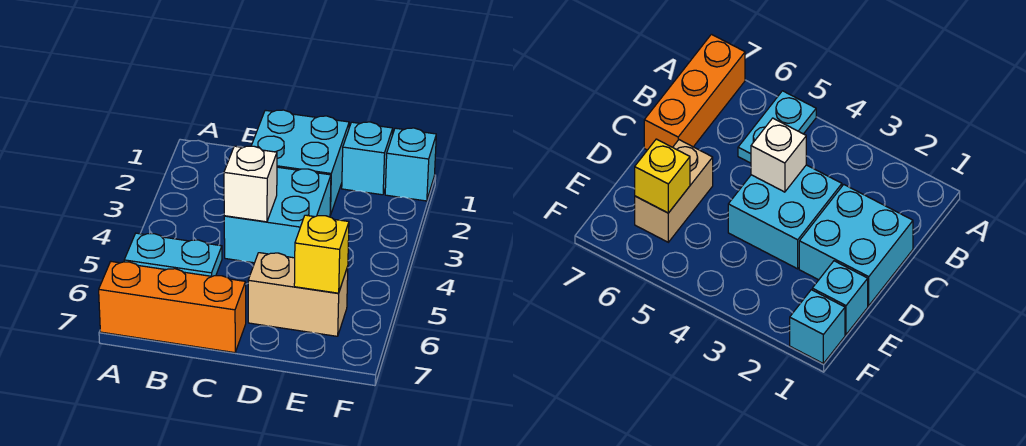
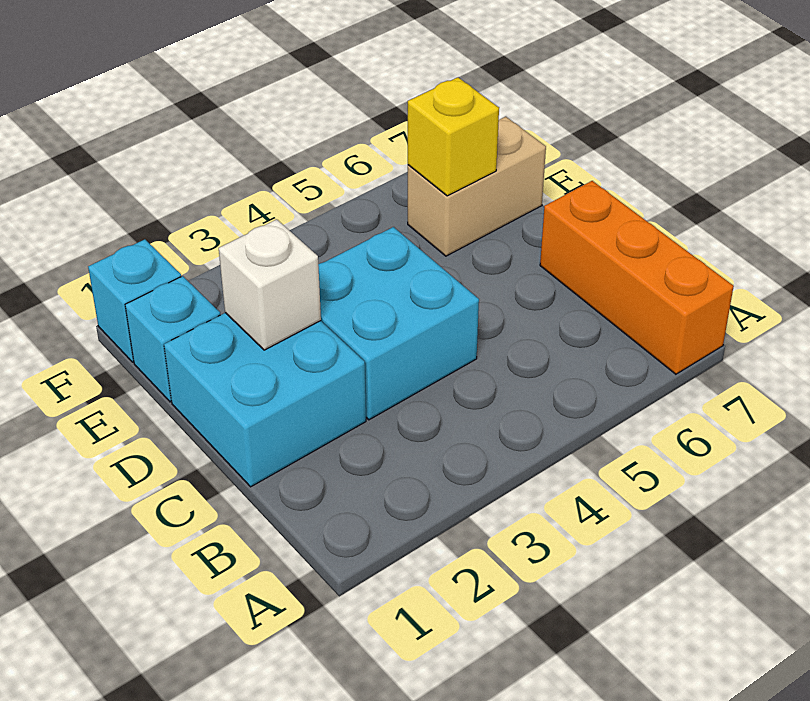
cyan plate A5:B5 level 1 -> none
white brick C4 level 2 -> white brick D2 level 2
tan brick D6:E6 level 1 -> tan brick E6:E7 level 1

